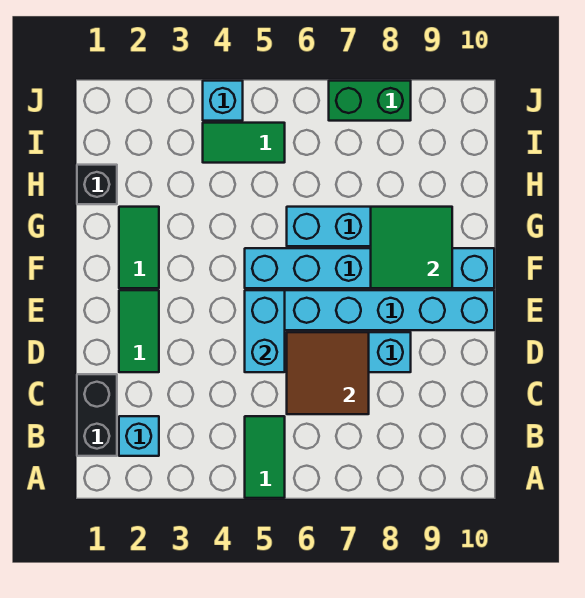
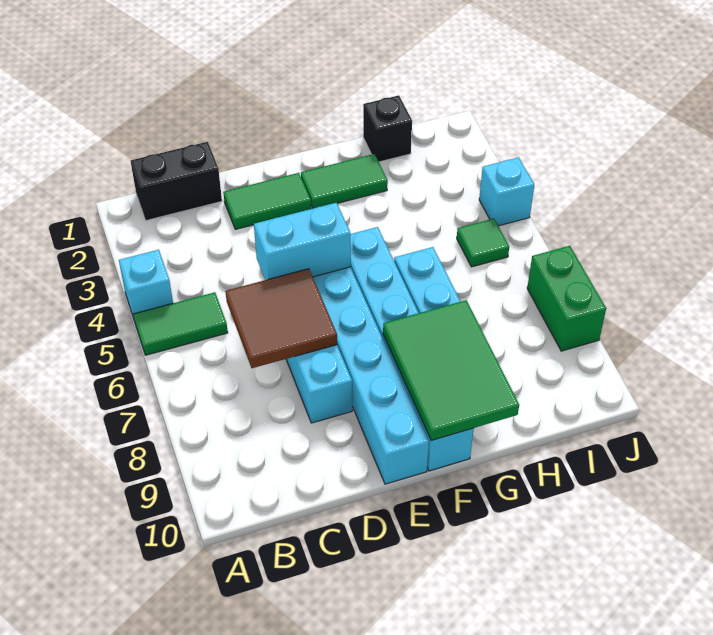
cyan brick B2 level 1 -> cyan brick A4 level 1
green tile F8:G9 level 2 -> green tile F8:G10 level 2
green tile I4:I5 level 1 -> green tile I5 level 1

